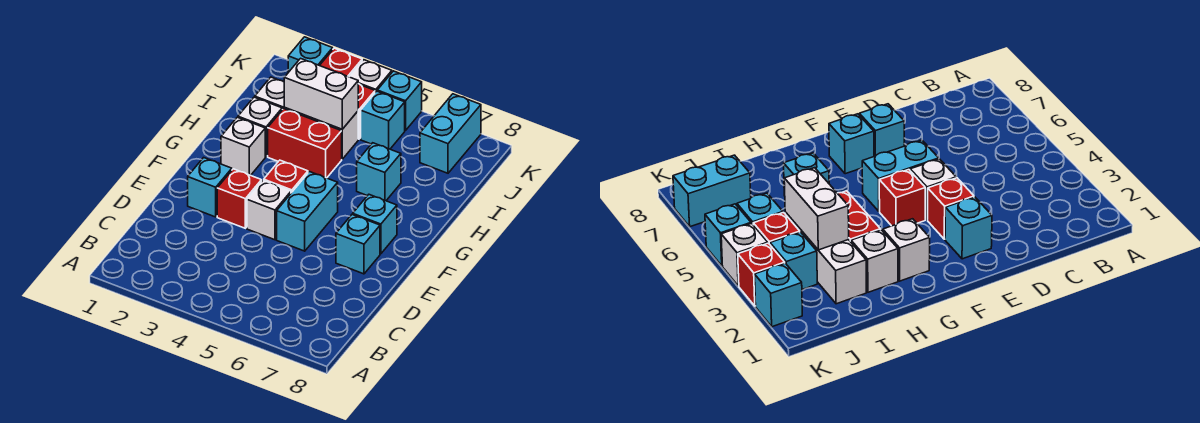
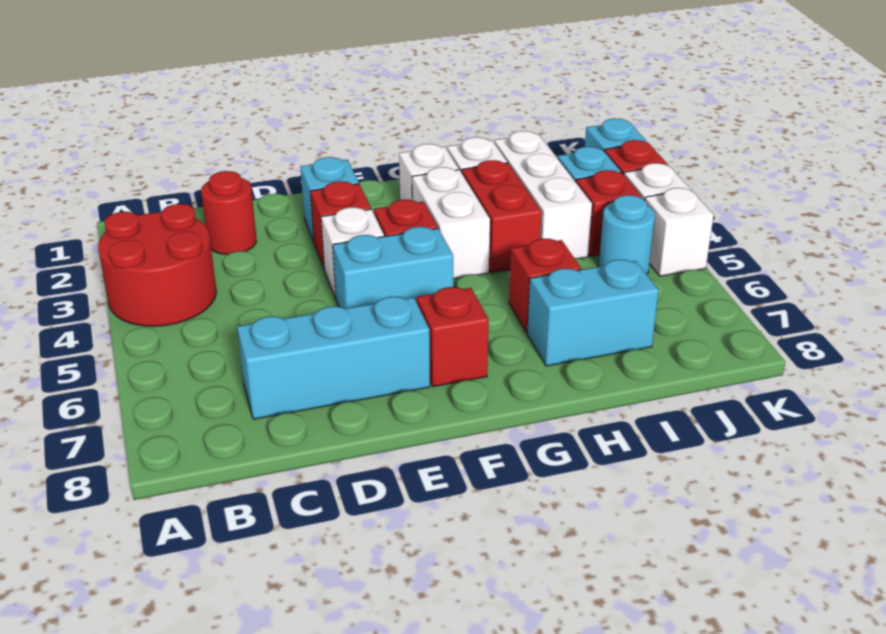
none -> red round brick A3:B4 level 1
none -> red round brick C2 level 1
cyan brick E7 level 1 -> cyan brick C7:E7 level 1
cyan brick F7 level 1 -> red brick F7 level 1
cyan brick H6 level 1 -> red brick H6 level 1
white brick I3:I4 level 2 -> white brick G3:G4 level 1
cyan brick J5 level 1 -> cyan round brick J5 level 1
cyan brick J7:K7 level 1 -> cyan brick H7:I7 level 1
cyan brick K5 level 1 -> white brick K5 level 1

